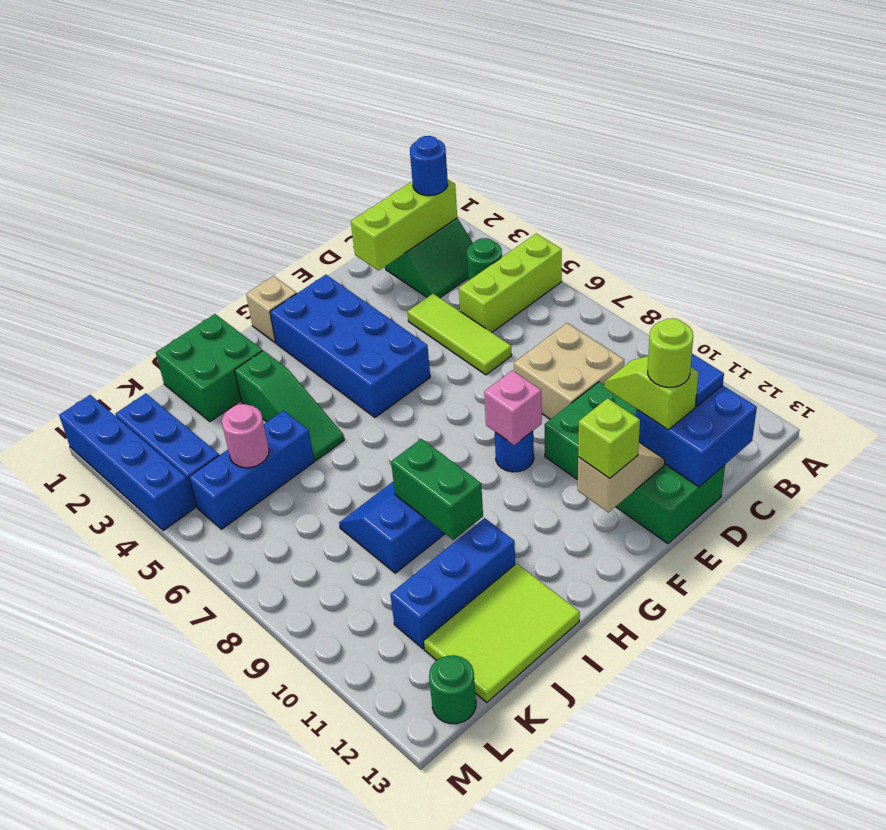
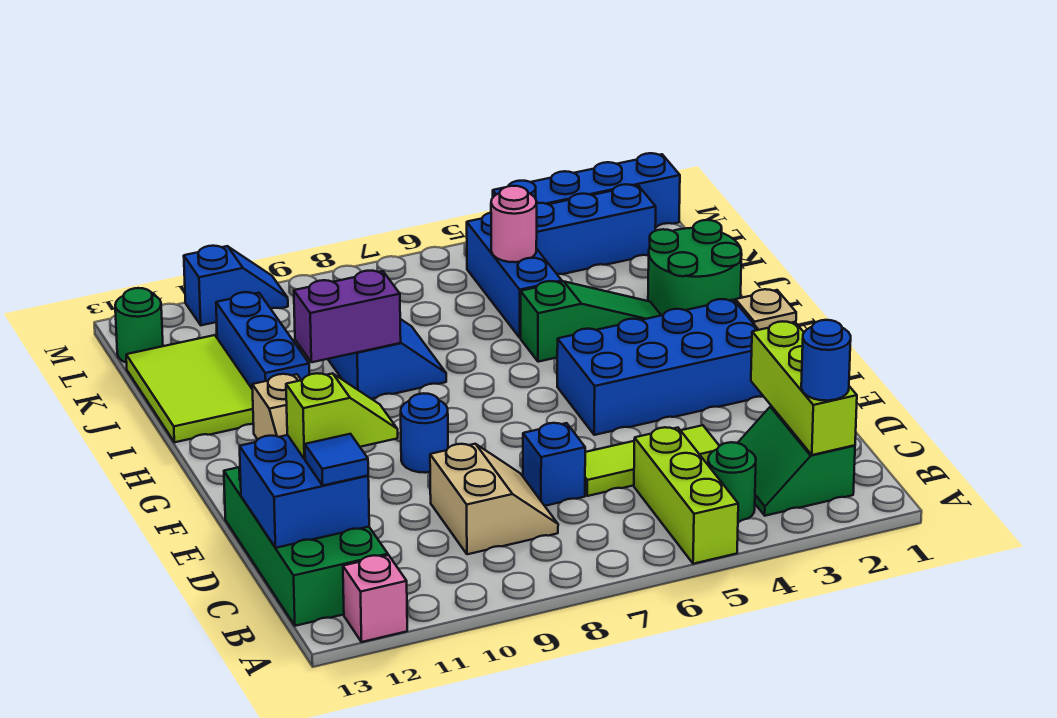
tan brick C8:D9 level 1 -> tan slope C8:D9 level 1 top 9
none -> blue brick D7 level 1
green brick D10:E13 level 1 -> green brick B12:E13 level 1
lime round brick D12 level 4 -> none
pink brick F9 level 2 -> pink brick A12 level 1
lime brick F12 level 3 -> none
green brick I1:J2 level 1 -> green round brick I1:J2 level 1
green slope I3:I5 level 1 top 3 -> green slope I3:I5 level 1 top 5
green brick I9:I10 level 2 -> purple brick I9:I10 level 2
none -> blue slope M10:M11 level 1 top 11

